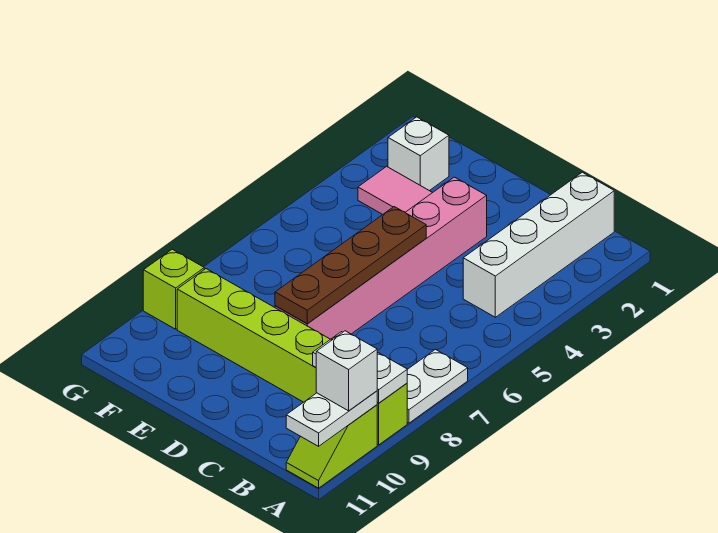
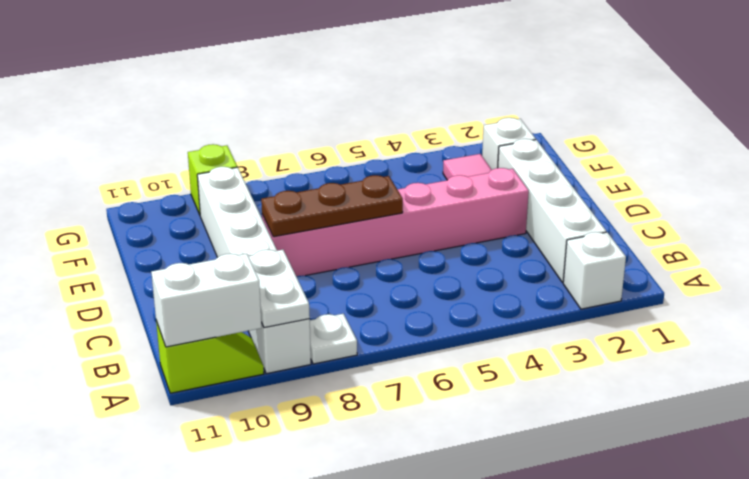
white plate A7:A8 level 1 -> white plate A8 level 1
lime brick A9:F9 level 1 -> white brick A9:F9 level 1
lime slope A10:A11 level 1 top 10 -> lime slope A10:A11 level 1 top 11
white plate A10:A11 level 2 -> white brick A10:A11 level 2
white brick A10 level 3 -> white brick A2 level 1
white brick B1:B4 level 1 -> white brick B2:E2 level 1
brown plate D5:D8 level 2 -> brown plate D6:D8 level 2

